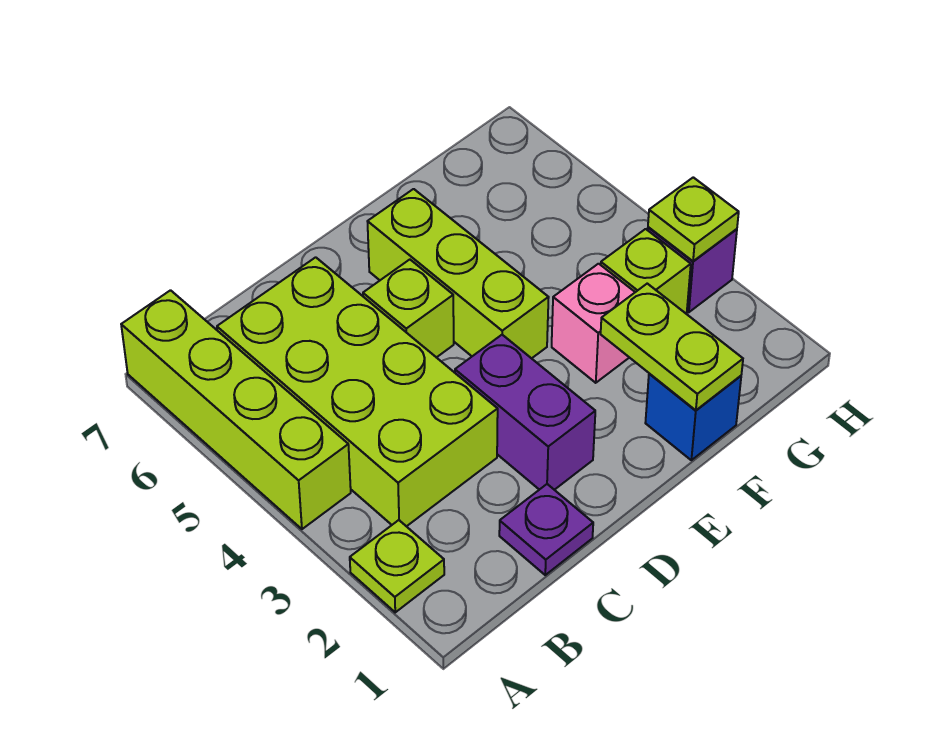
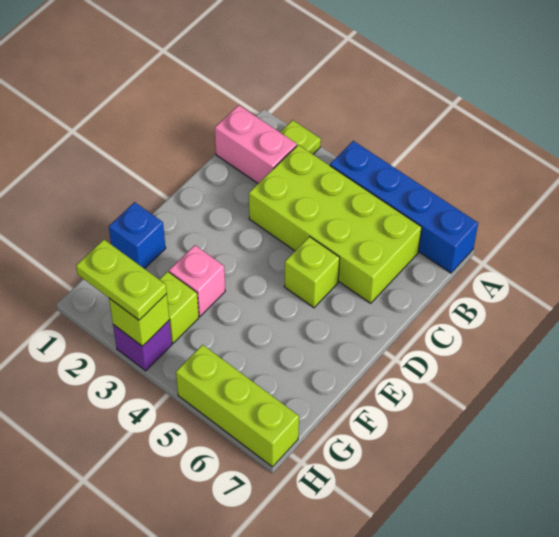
lime brick A4:A7 level 1 -> blue brick A4:A7 level 1
none -> pink brick B1:B2 level 1
purple plate C1 level 1 -> none
purple brick D2:D3 level 1 -> none
lime brick E4:E6 level 1 -> lime brick H5:H7 level 1
lime plate F1:F2 level 2 -> lime plate H2:H3 level 3
lime plate H3 level 2 -> lime brick H3 level 2

